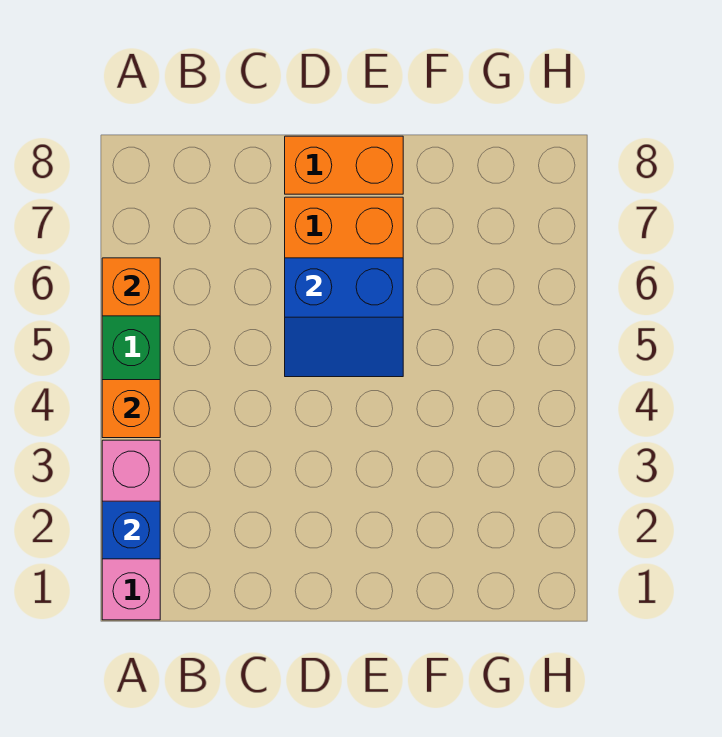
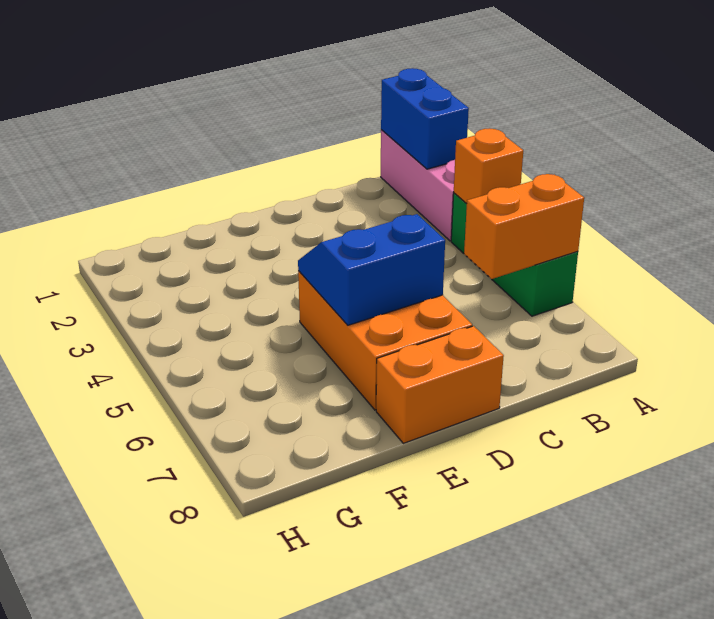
blue brick A2 level 2 -> blue brick A1:A2 level 2
orange brick A6 level 2 -> orange brick A6:B6 level 2

